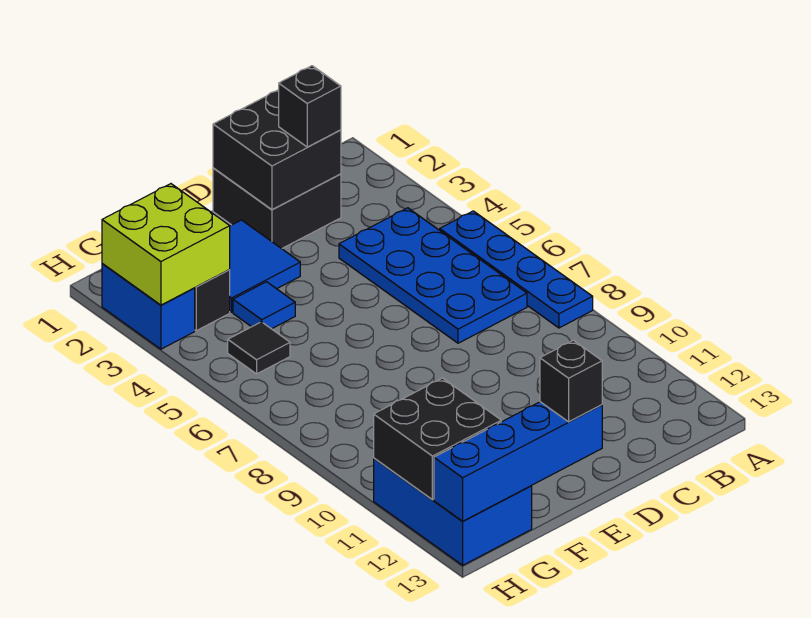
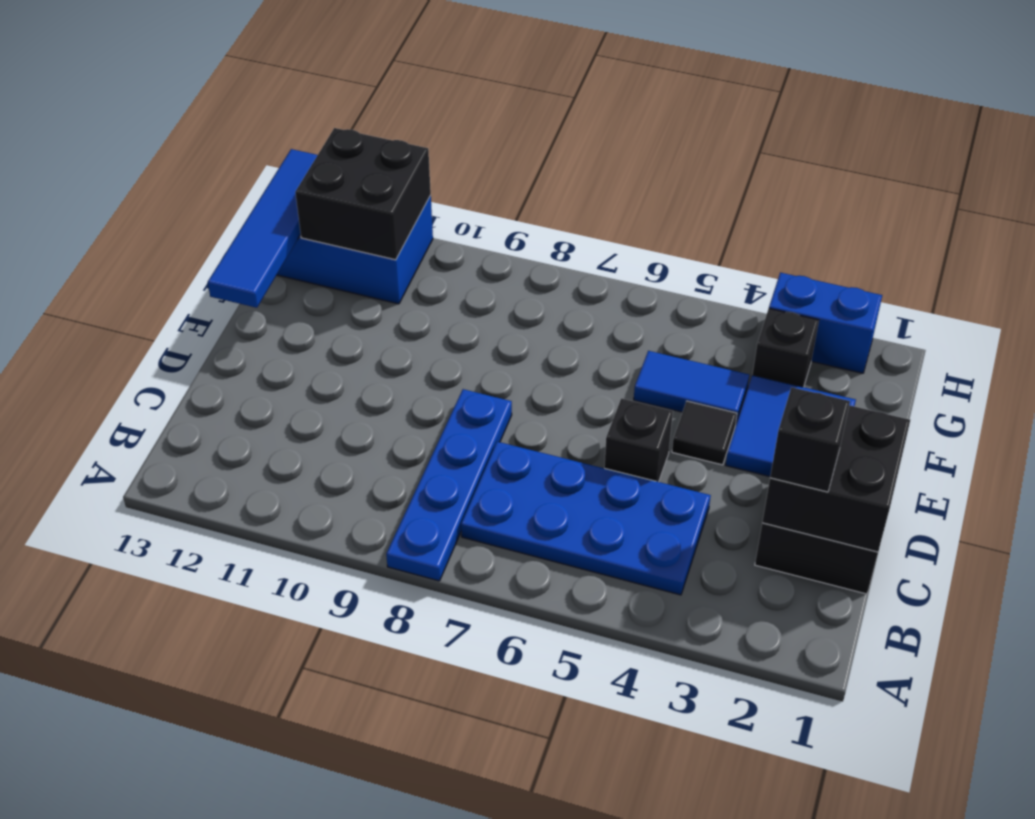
blue plate A5:A8 level 1 -> blue plate A8:D8 level 1
blue brick E13:H13 level 2 -> blue tile E13:H13 level 2
black brick E13 level 3 -> black brick D5 level 1
blue tile F4 level 1 -> blue tile F4:F5 level 1
lime brick G2:H3 level 2 -> none
black tile G5 level 1 -> black tile E4 level 1

